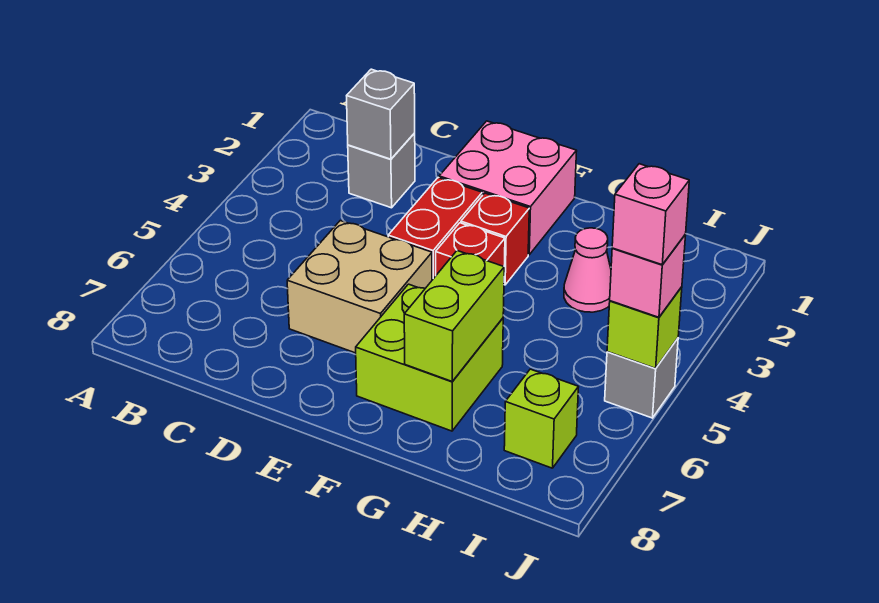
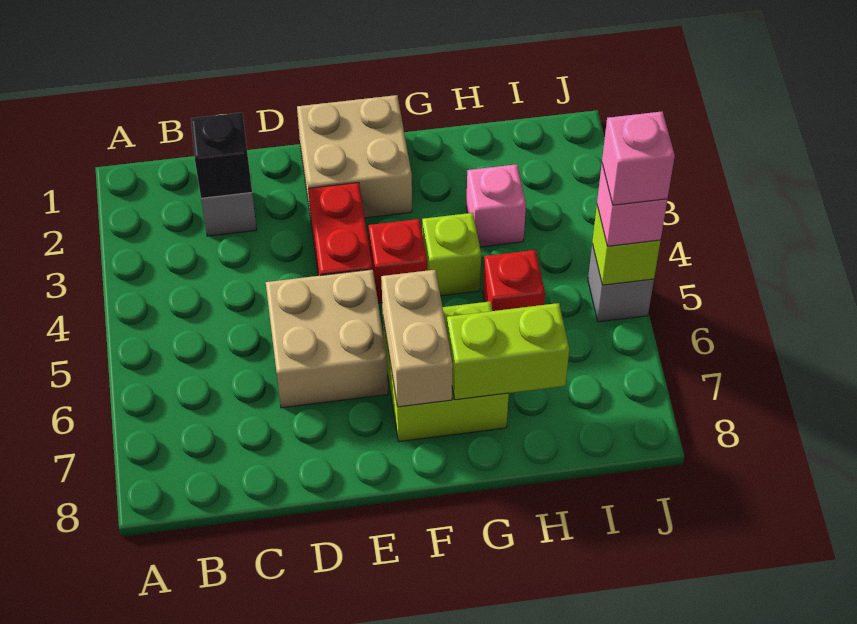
grey brick C2 level 2 -> black brick C2 level 2
pink brick E1:F2 level 1 -> tan brick E1:F2 level 1
red brick F3 level 1 -> red brick H5 level 1
none -> tan brick F6:F7 level 2
lime brick G6:G7 level 2 -> lime brick G7:H7 level 2
pink cone H3 level 1 -> pink brick H3 level 1
lime brick I7 level 1 -> lime brick G4 level 1

